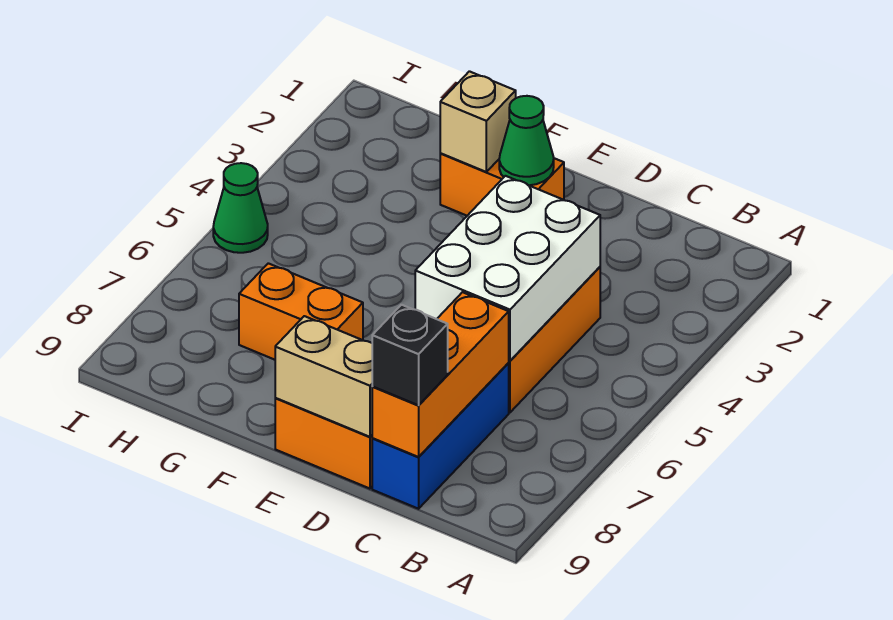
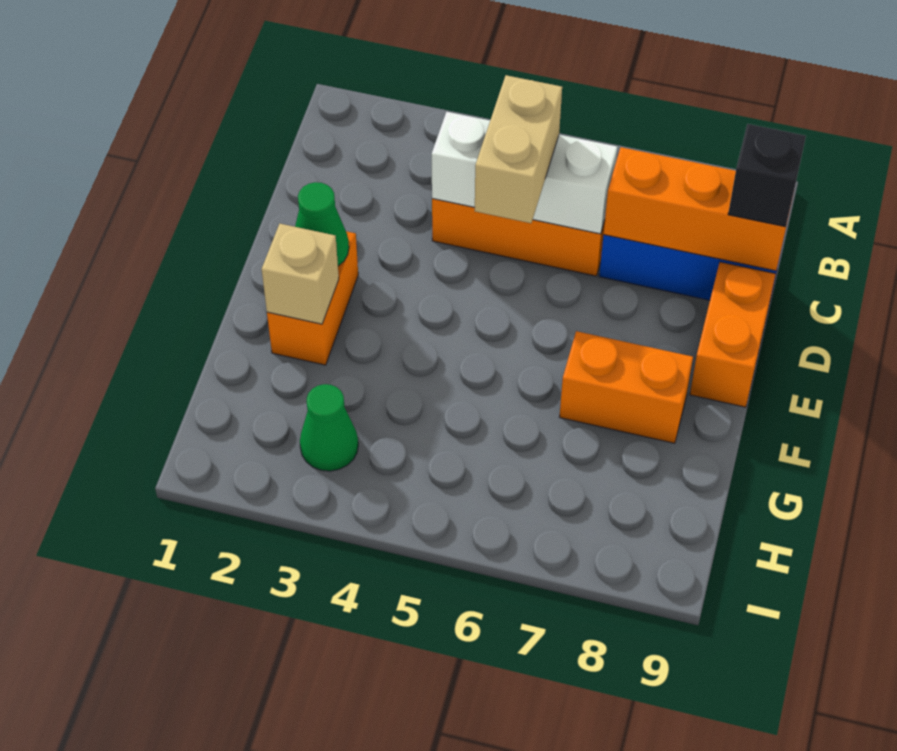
white brick C4:D6 level 2 -> white brick C4:C6 level 2
tan brick D9:E9 level 2 -> tan brick C5:D5 level 3
orange brick F7:G7 level 1 -> orange brick F7:F8 level 1
green cone I5 level 1 -> green cone H3 level 1

